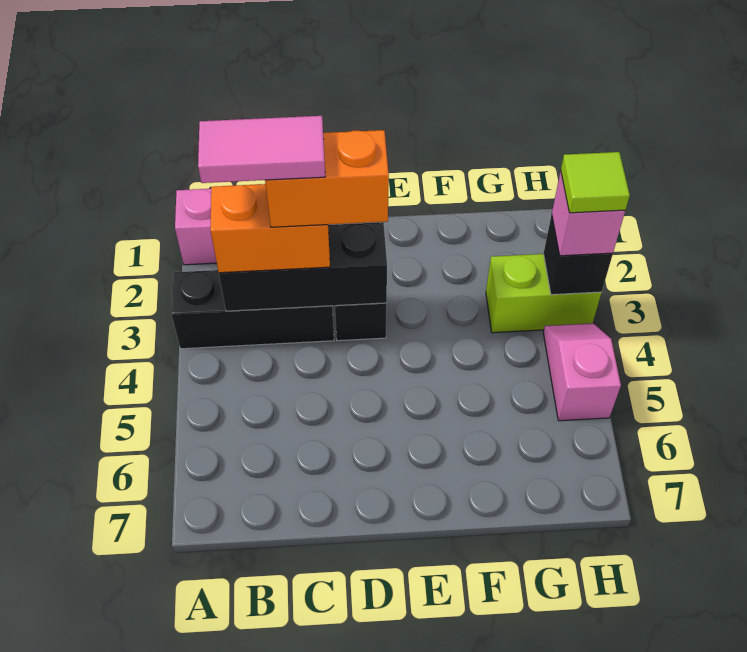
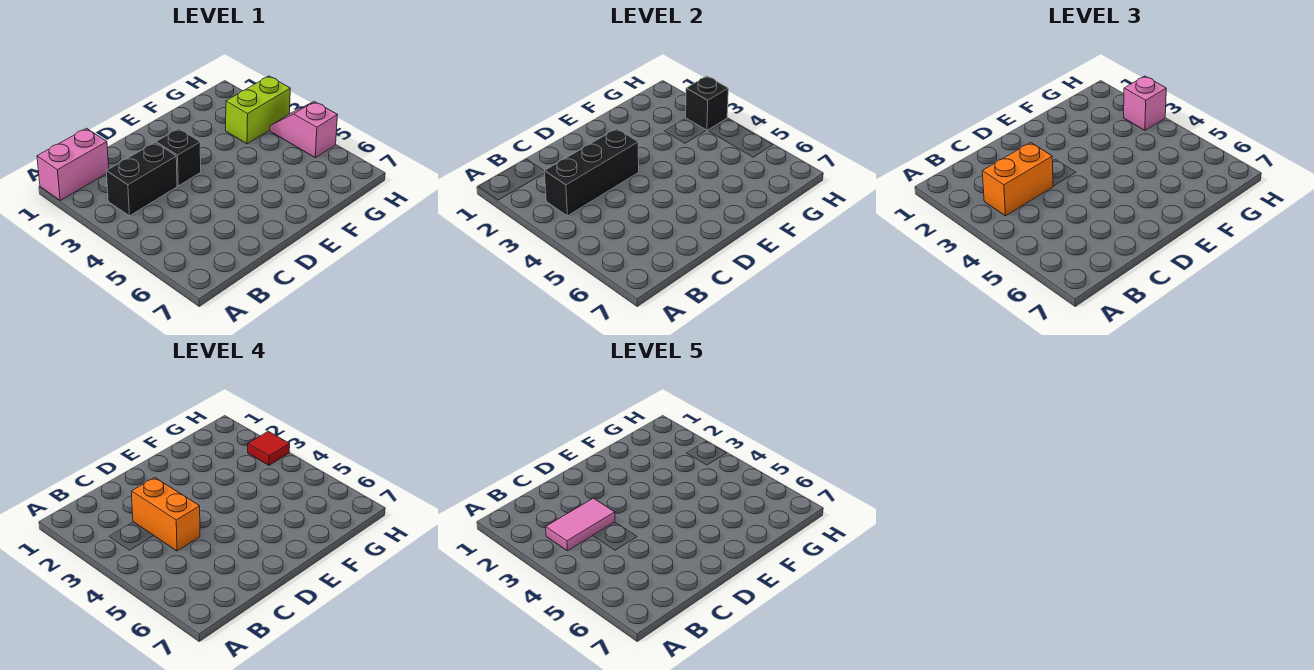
black brick A3:C3 level 1 -> black brick B3:C3 level 1
orange brick C3:D3 level 4 -> orange brick C3:C4 level 4
lime tile H3 level 4 -> red tile H3 level 4

